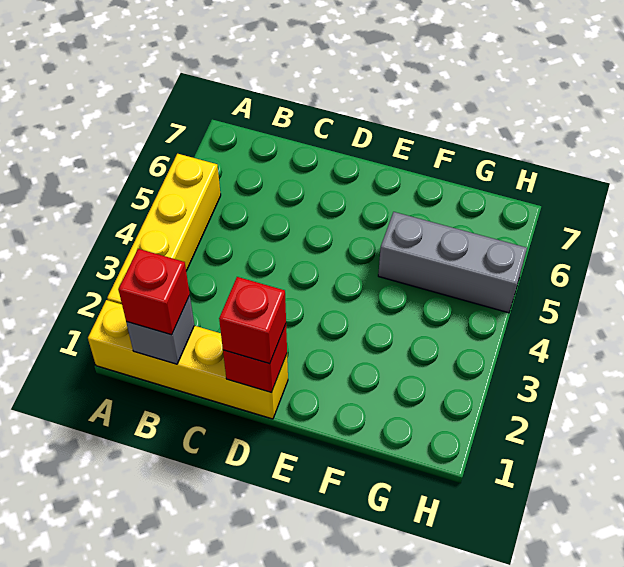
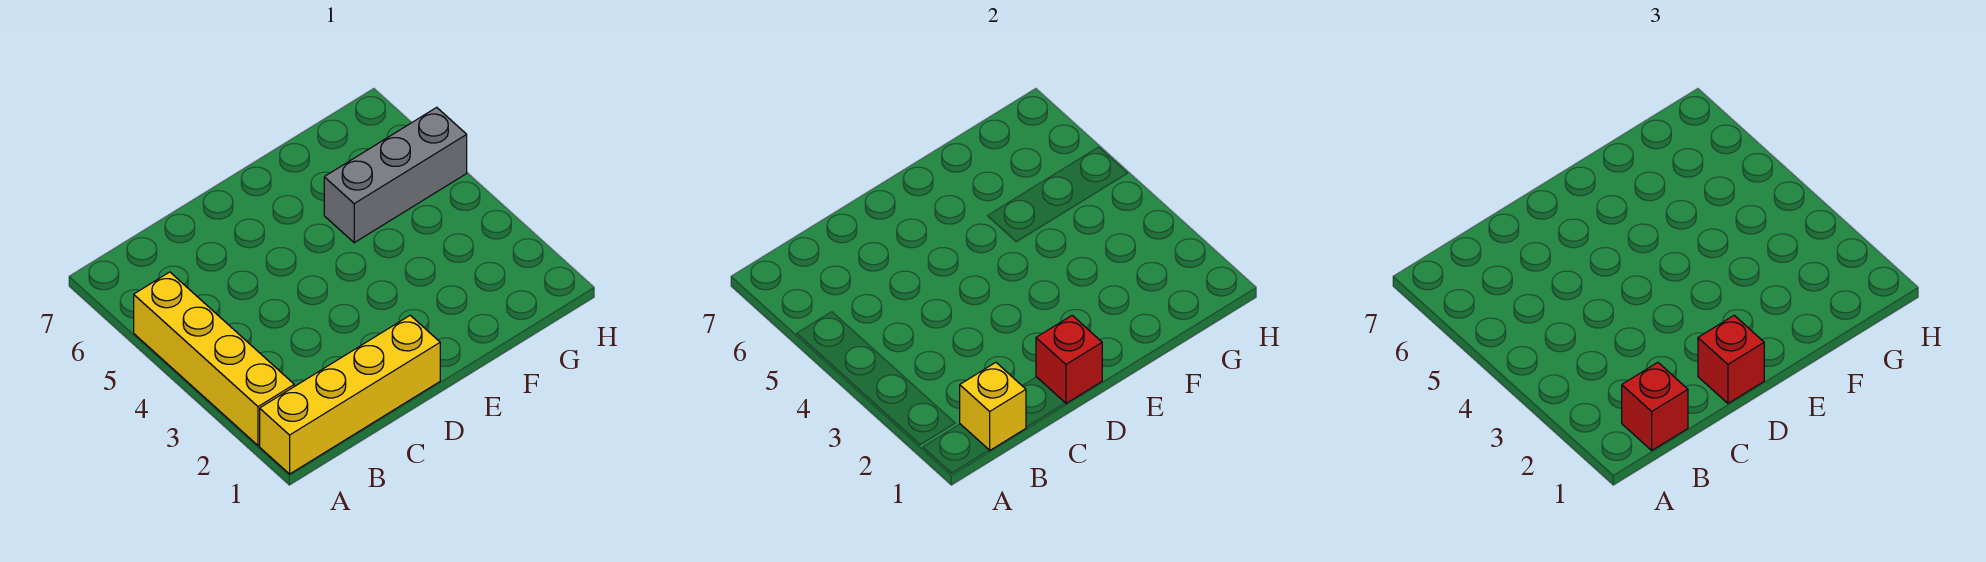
grey brick B1 level 2 -> yellow brick B1 level 2

